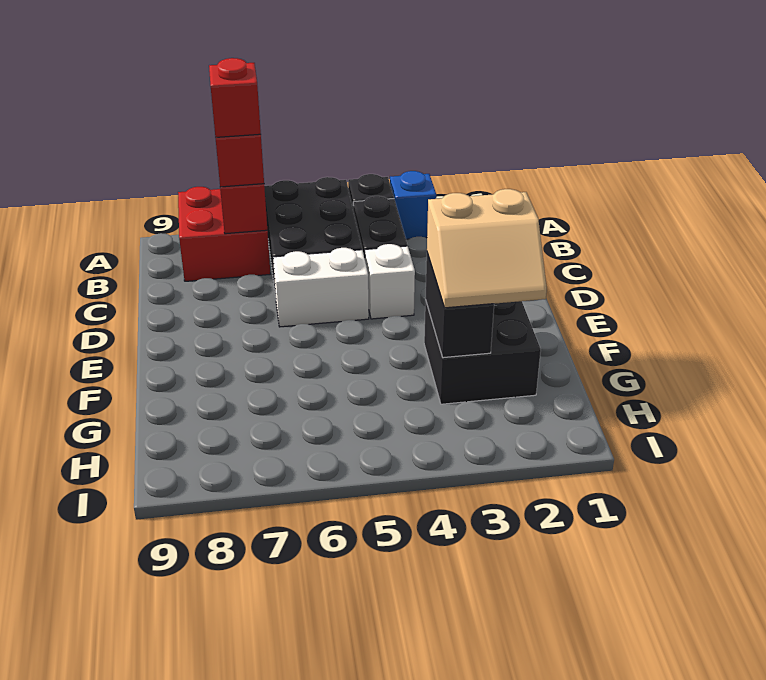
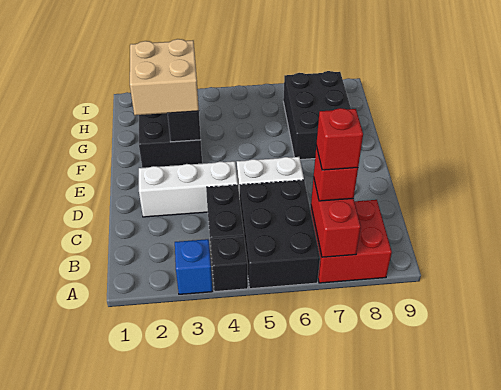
white brick D4 level 1 -> white brick D2:D4 level 1
tan slope F2:G3 level 3 top F -> tan brick F2:G3 level 3
none -> black brick F7:H8 level 1

